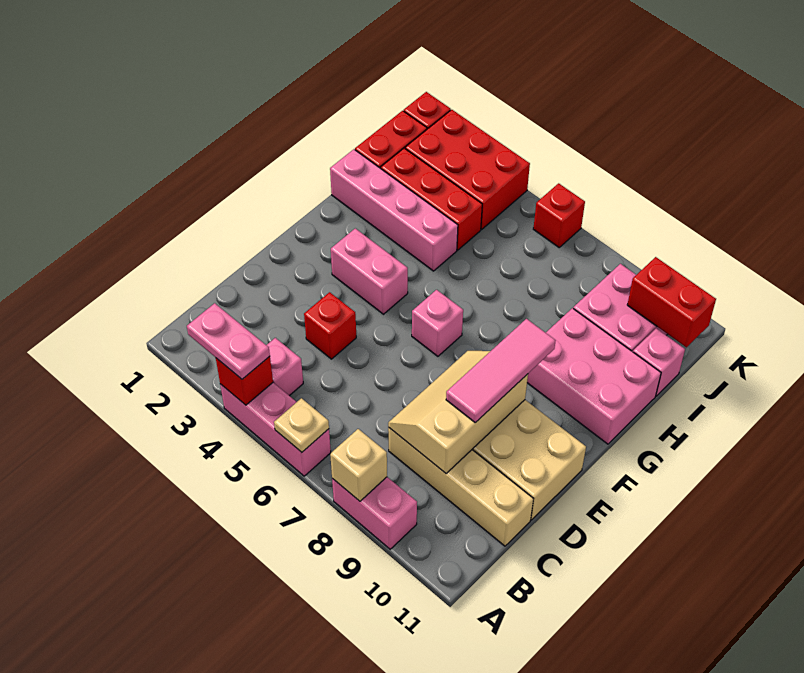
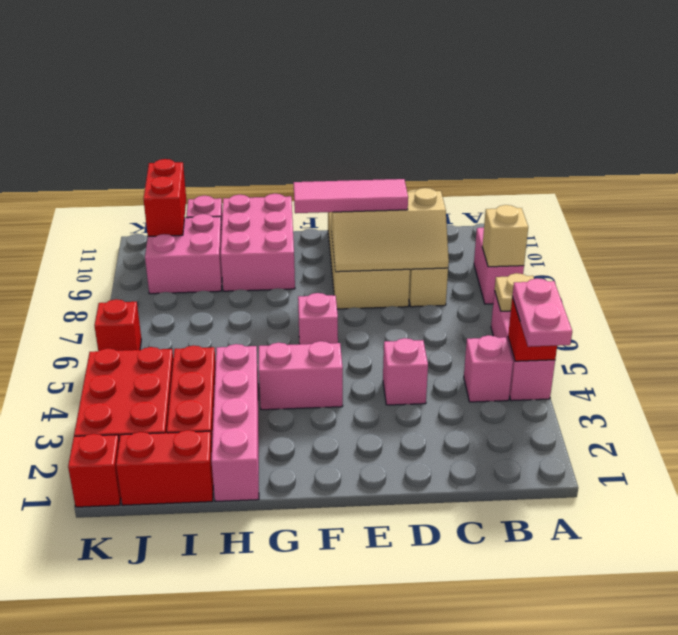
red brick D4 level 1 -> pink brick D4 level 1
pink brick F3:F4 level 1 -> pink brick F4:G4 level 1

